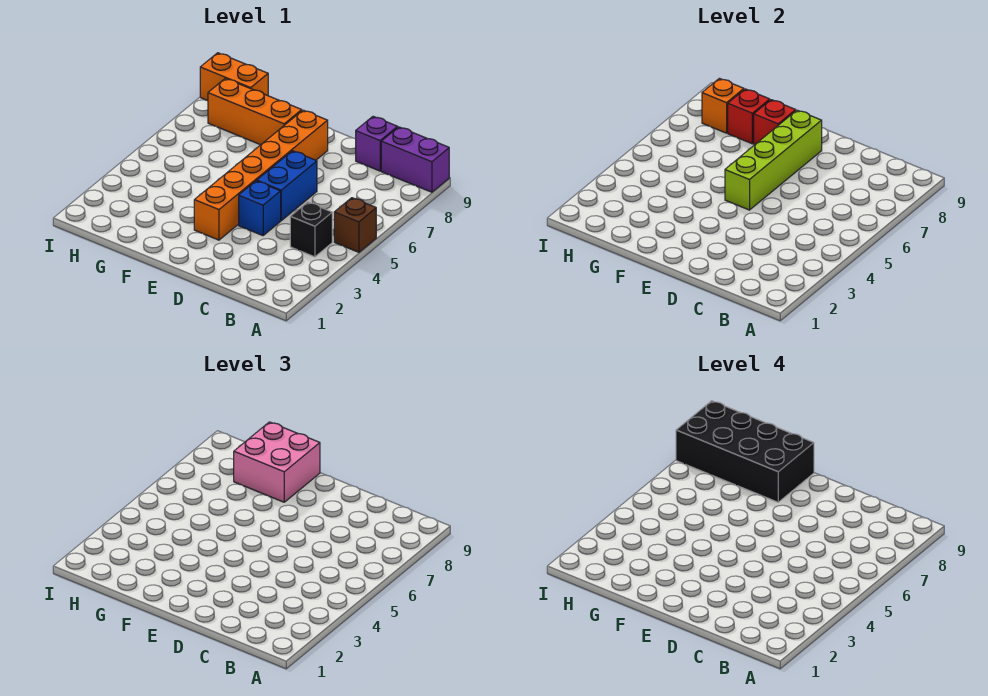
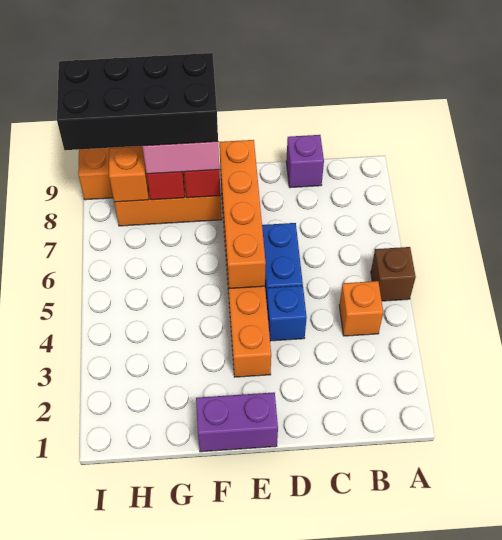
purple brick A9:B9 level 1 -> purple brick E1:F1 level 1
black brick B4 level 1 -> orange brick B4 level 1
lime brick E5:E8 level 2 -> orange brick E5:E8 level 2

